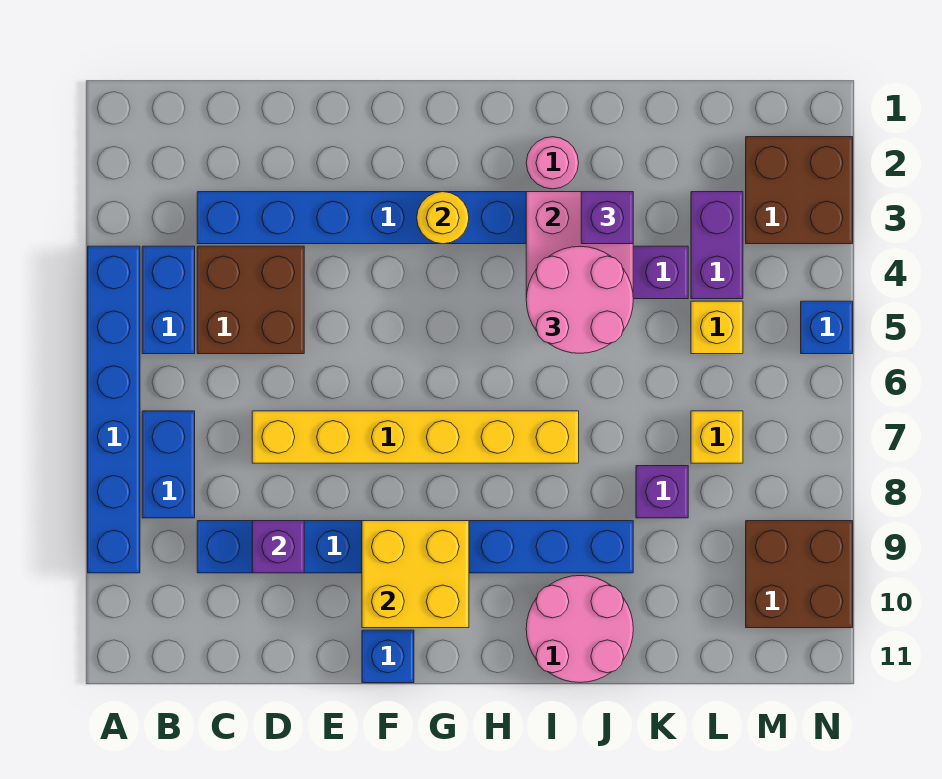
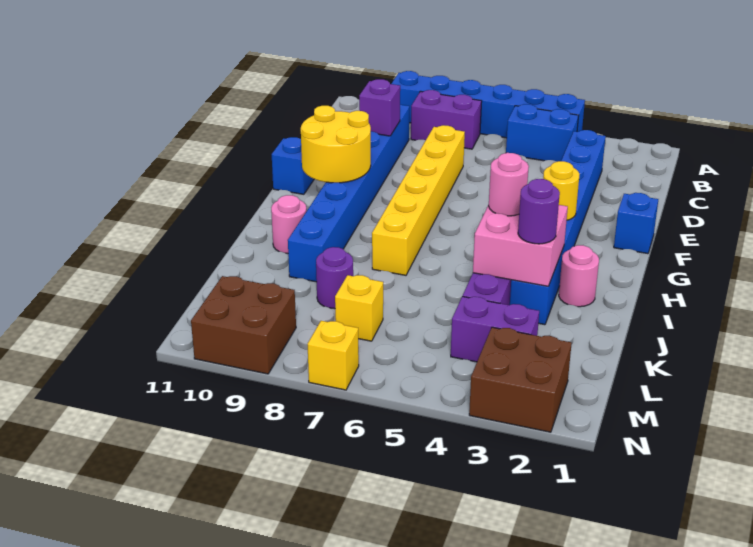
blue brick B7:B8 level 1 -> purple brick B7:B8 level 1
brown brick C4:D5 level 1 -> none
yellow brick F9:G10 level 2 -> yellow round brick F9:G10 level 2
pink round brick I4:J5 level 3 -> pink round brick I4 level 3
pink round brick I10:J11 level 1 -> pink round brick I10 level 1
purple brick J3 level 3 -> purple round brick J3 level 3
purple brick K8 level 1 -> purple round brick K8 level 1
yellow brick L5 level 1 -> yellow brick N7 level 1
blue brick N5 level 1 -> blue brick F1 level 1

